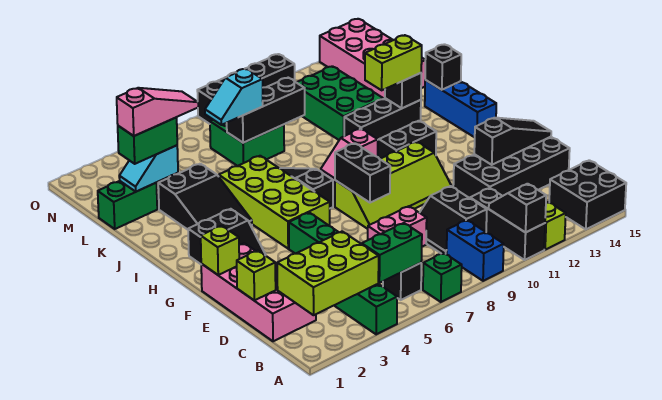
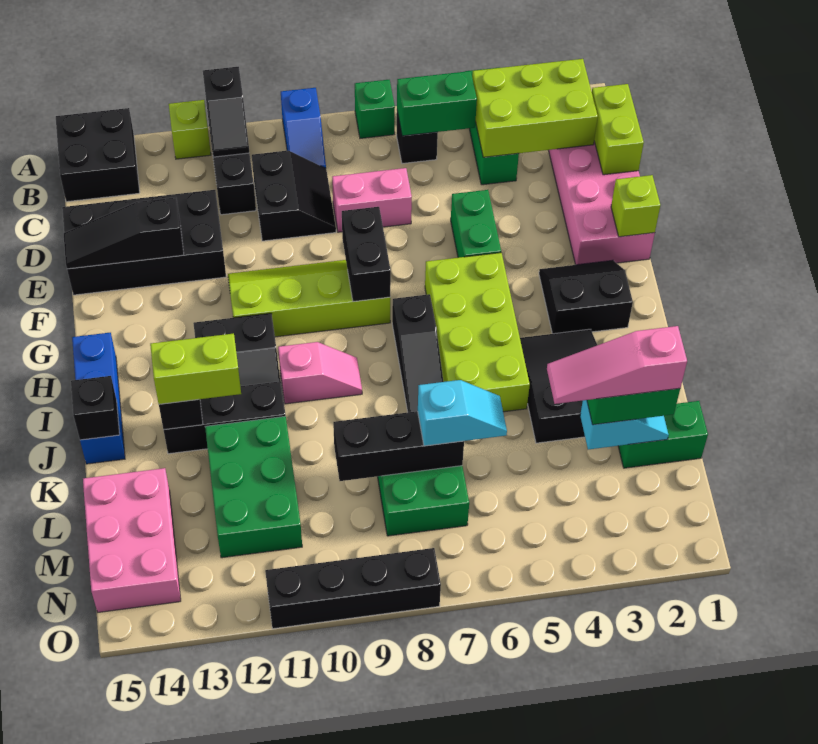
blue brick A9:B9 level 1 -> blue slope A9:B9 level 1 top A
lime brick D1 level 2 -> lime brick C1:D1 level 2
pink brick L14:O15 level 1 -> pink brick L14:N15 level 1

